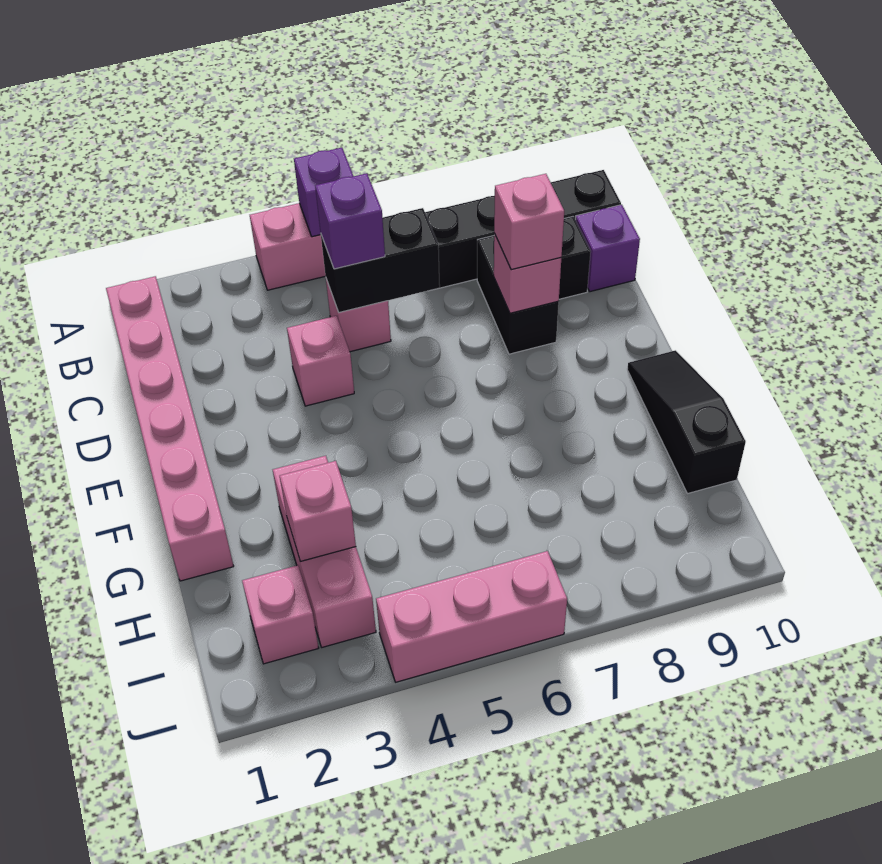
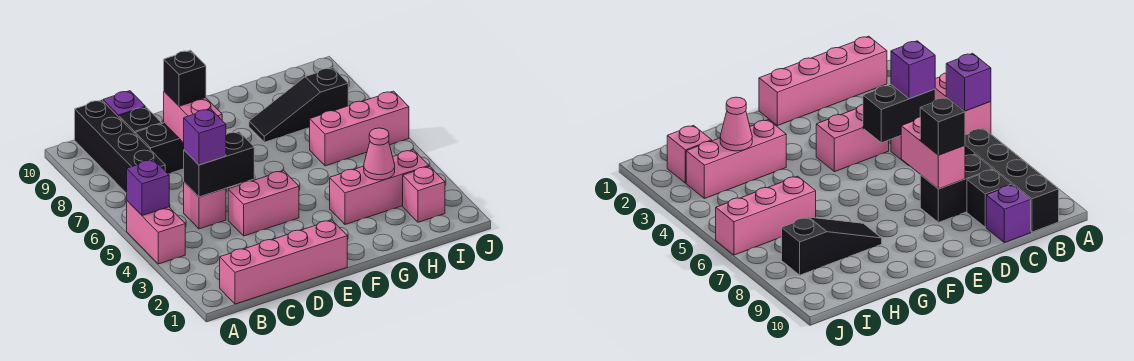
pink brick B1:G1 level 1 -> pink brick B1:E1 level 1
black brick C5:C6 level 2 -> black brick C5:D5 level 2
pink brick D4 level 1 -> pink brick D4:E4 level 1
pink brick D8 level 2 -> pink brick D7:D8 level 2
pink brick D8 level 3 -> black brick D8 level 3
black slope F10:H10 level 1 top H -> black slope G8:I8 level 1 top I
pink brick H3 level 2 -> pink cone H3 level 2
pink brick J4:J6 level 1 -> pink brick H6:J6 level 1

